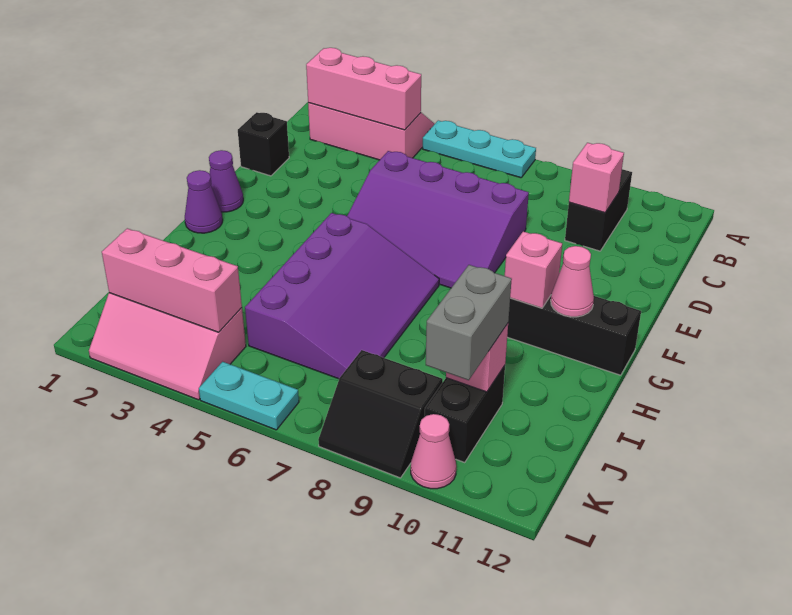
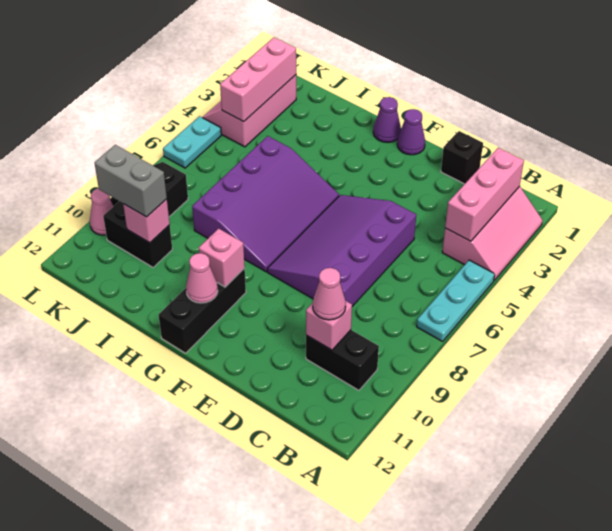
none -> pink cone C10 level 3
purple slope G5:J7 level 1 top 5 -> purple slope G5:I8 level 1 top I

